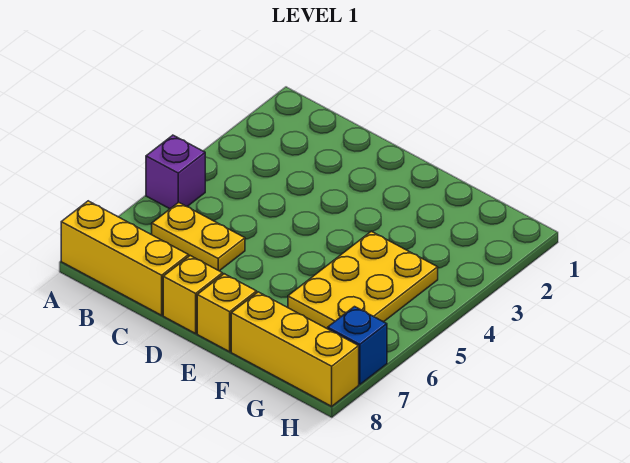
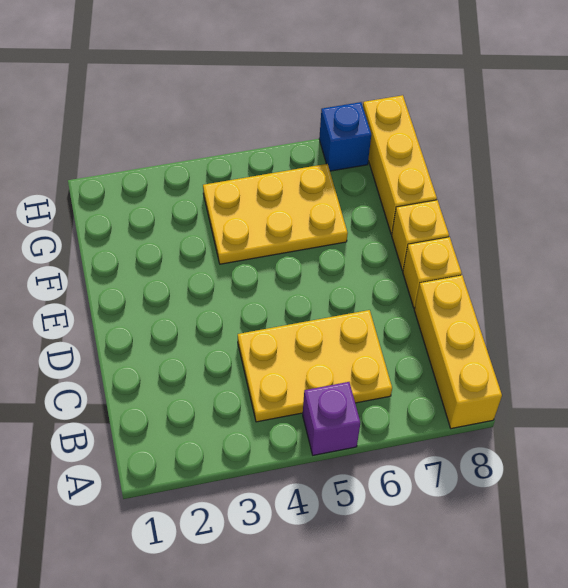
yellow plate B6:C6 level 1 -> yellow plate B4:C6 level 1

